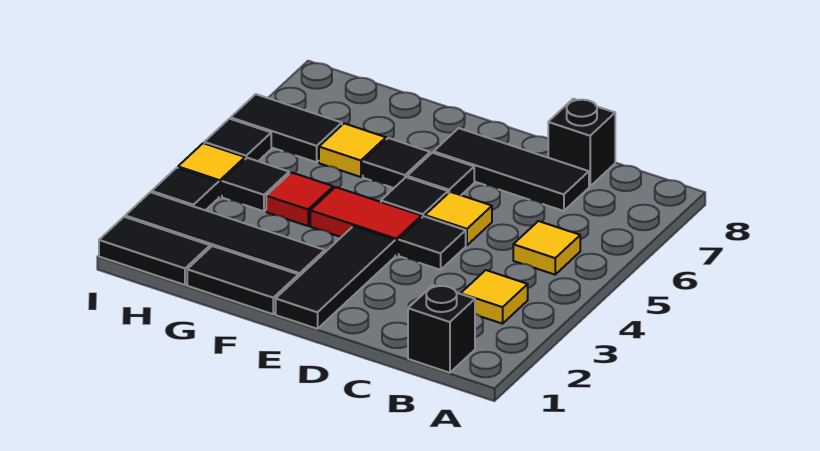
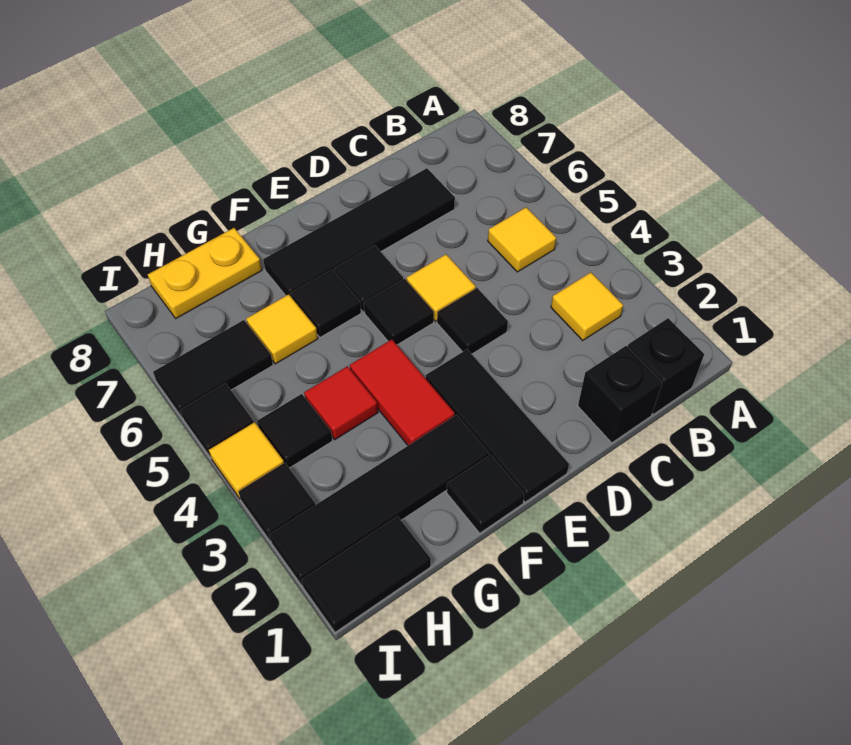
black tile C7:E7 level 1 -> black tile C7:F7 level 1
black brick C8 level 1 -> black brick C1 level 1
red tile E4:F4 level 1 -> red tile F3:F4 level 1
black tile F1:G1 level 1 -> black tile F1 level 1
none -> yellow plate G8:H8 level 1

